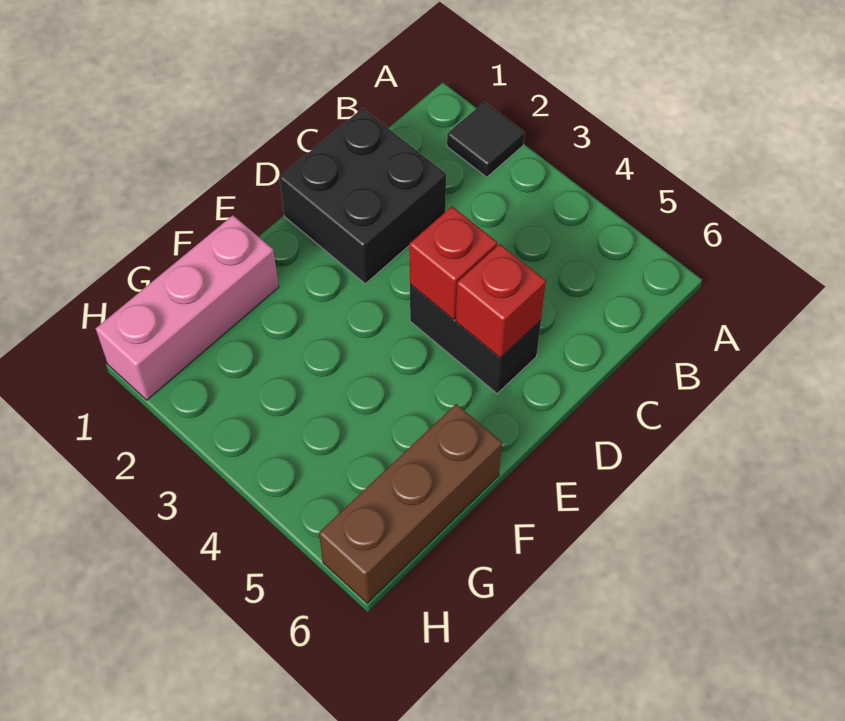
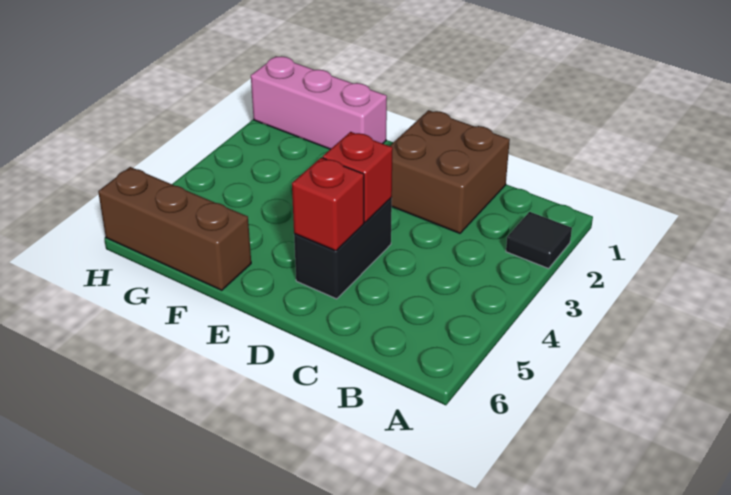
black brick C1:D2 level 1 -> brown brick C1:D2 level 1

